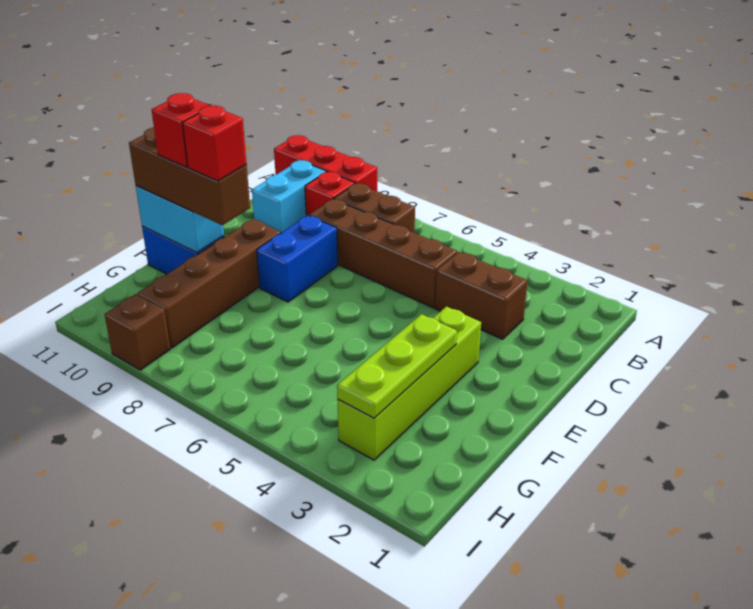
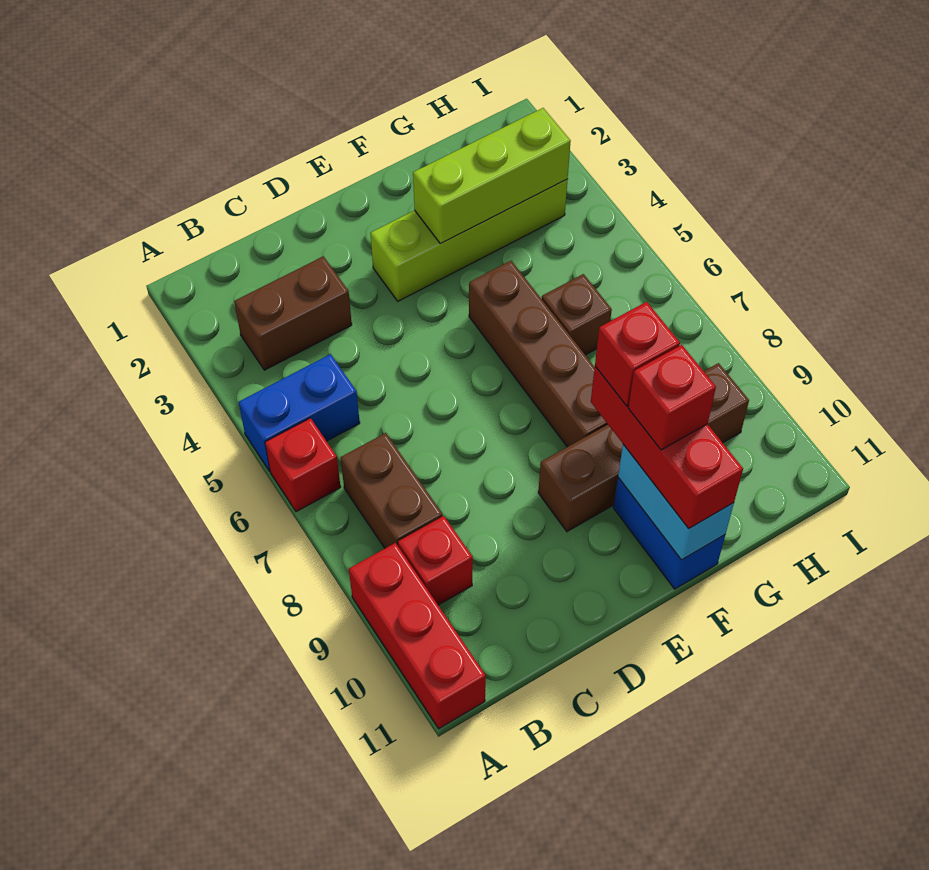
none -> red brick A6 level 1
cyan brick B10:C10 level 1 -> none
brown brick C3:C4 level 1 -> brown brick B3:C3 level 1
brown brick C5:C8 level 1 -> brown brick F5:F8 level 1
blue brick D8:E8 level 1 -> blue brick A5:B5 level 1
lime plate F3:H3 level 2 -> lime brick F3:H3 level 2
brown brick F9:F11 level 3 -> red brick F9:F11 level 3
brown brick I9 level 1 -> brown brick G6 level 1

